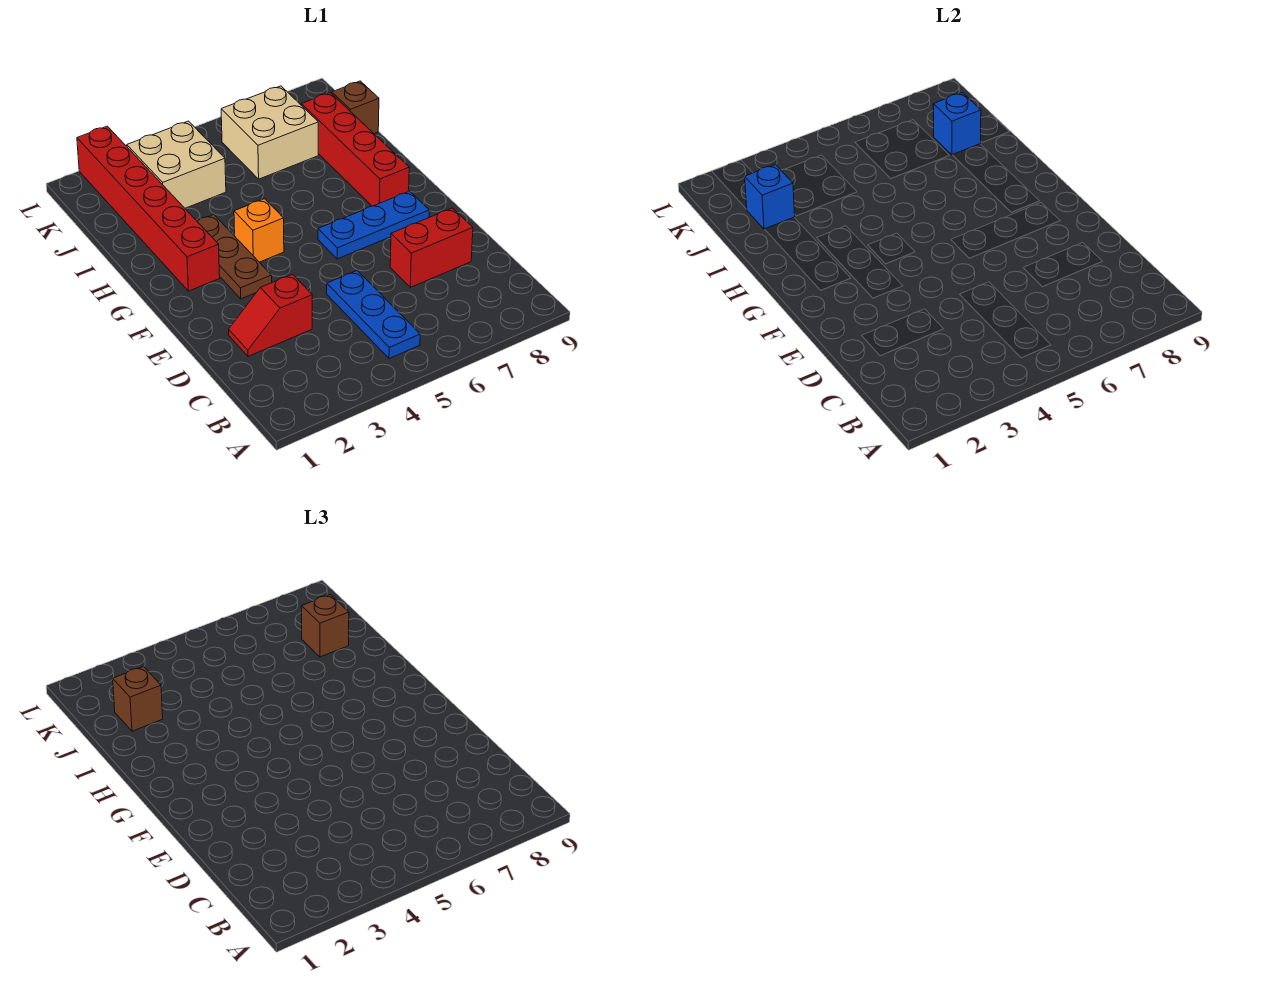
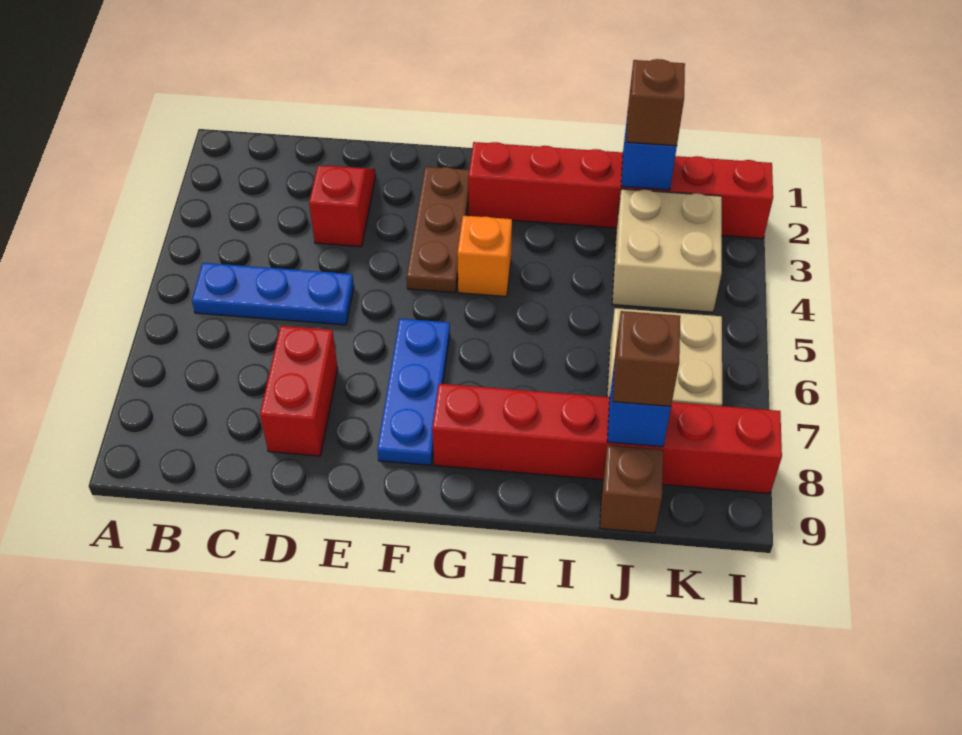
brown plate F3:H3 level 1 -> brown plate F2:F4 level 1
red brick G8:J8 level 1 -> red brick G8:L8 level 1

